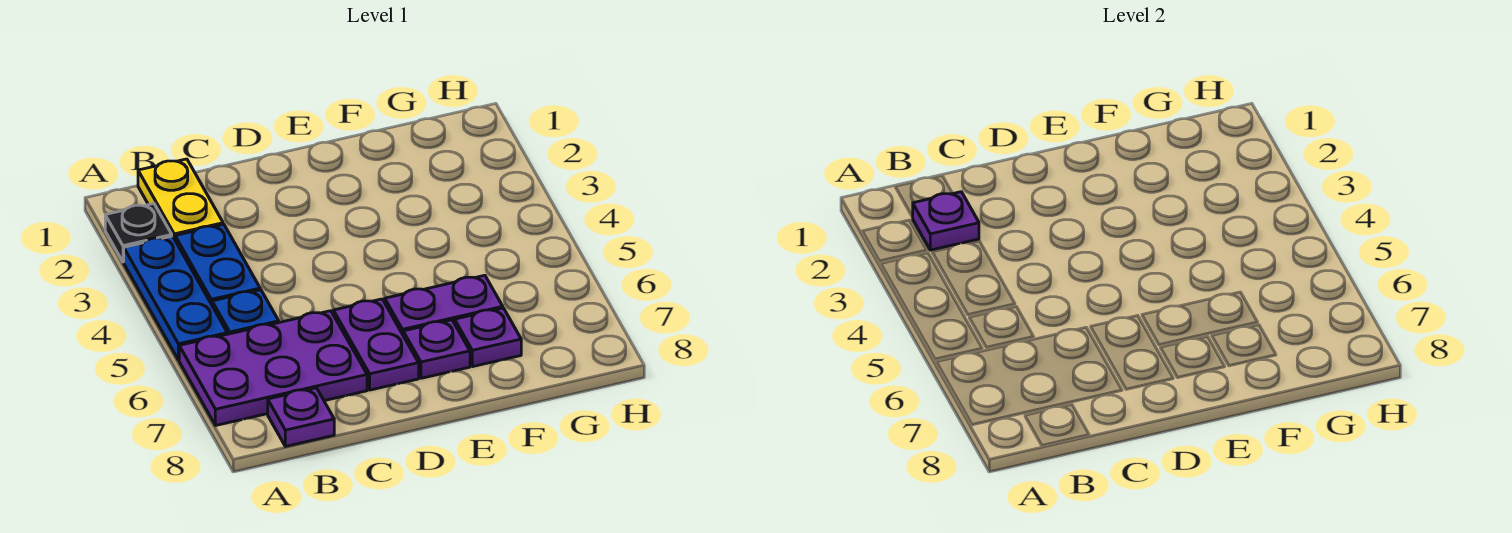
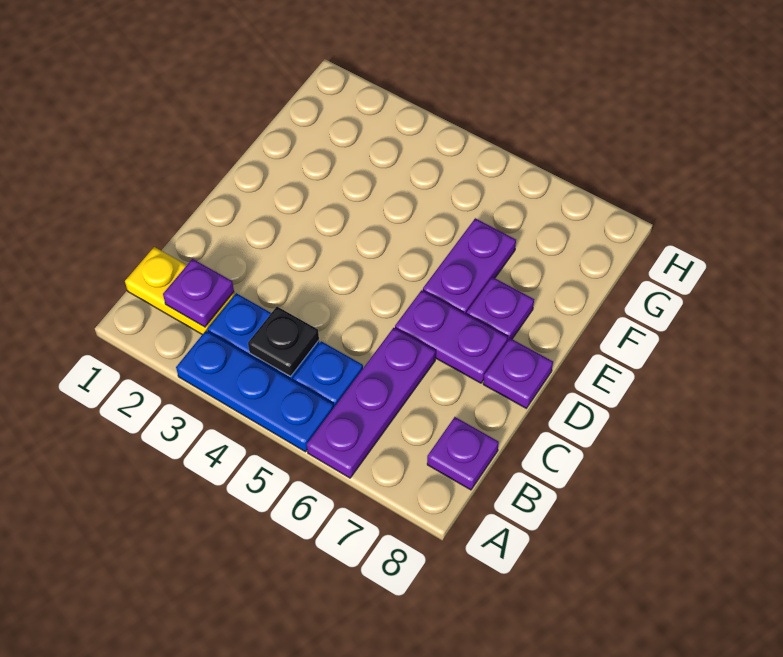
black plate A2 level 1 -> black plate B4 level 2
purple plate A6:C7 level 1 -> purple plate A6:C6 level 1
purple plate F7 level 1 -> purple plate D8 level 1

